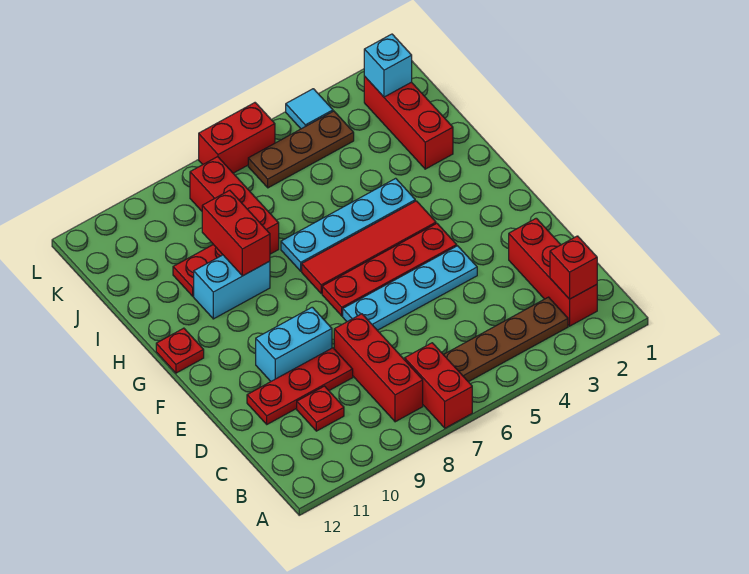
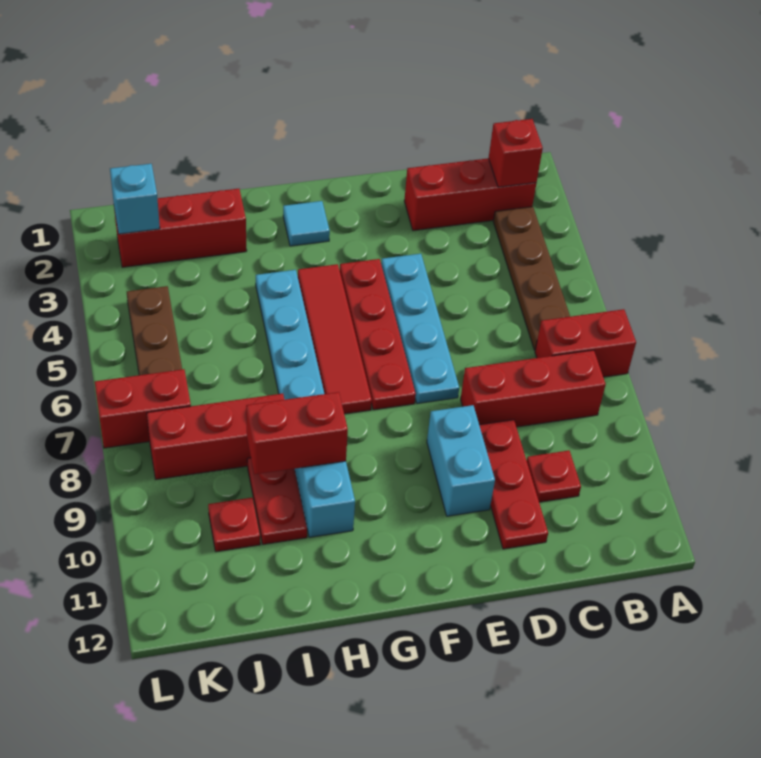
red plate G12 level 1 -> red plate J10 level 1
cyan tile L4 level 1 -> cyan tile G2 level 1
red brick L6:L7 level 1 -> red brick K7:L7 level 1

